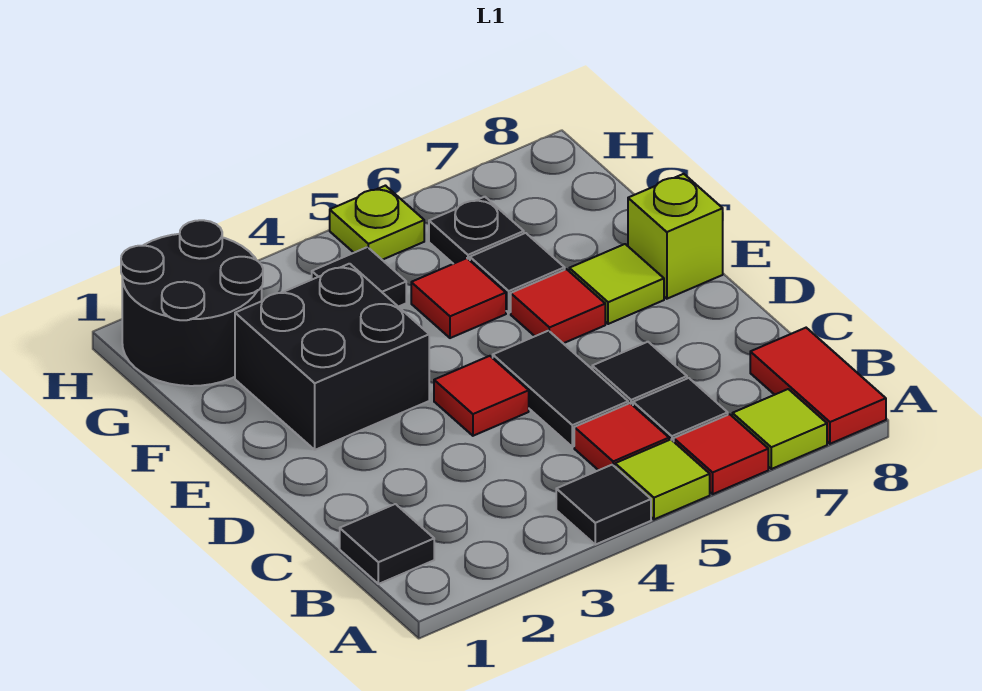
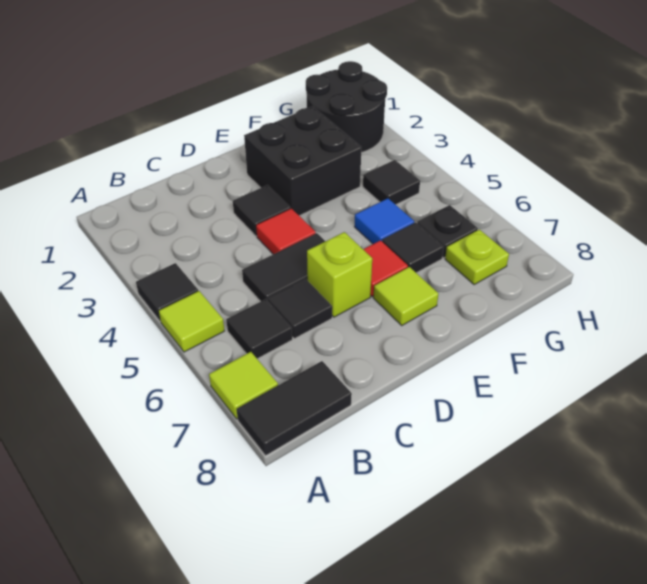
red tile A6 level 1 -> none
red tile A8:B8 level 1 -> black tile A8:B8 level 1
black tile B1 level 1 -> black tile D3 level 1
red tile B5 level 1 -> none
lime brick E8 level 1 -> lime brick D6 level 1
red tile F5 level 1 -> blue tile F5 level 1
lime plate H5 level 1 -> lime plate G7 level 1

